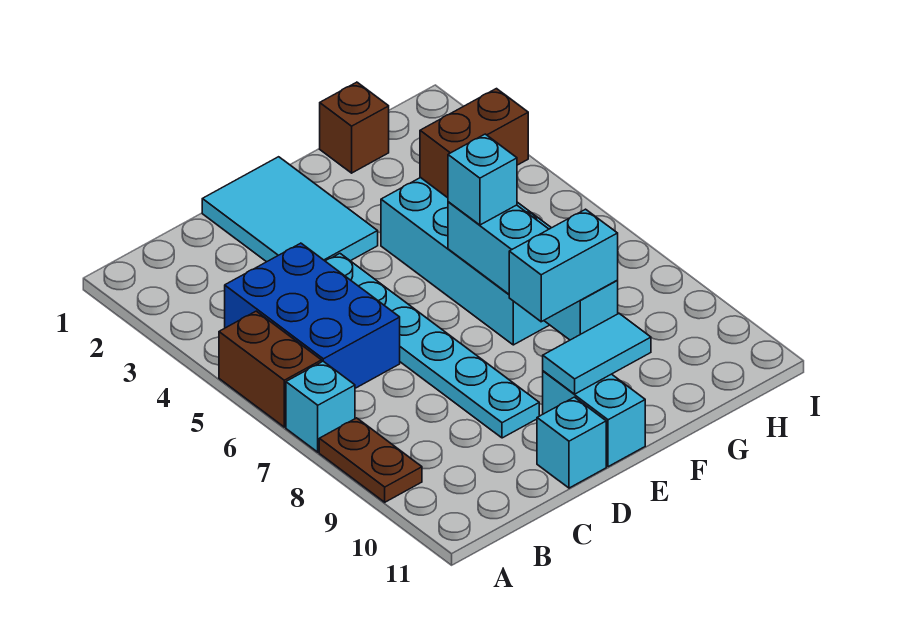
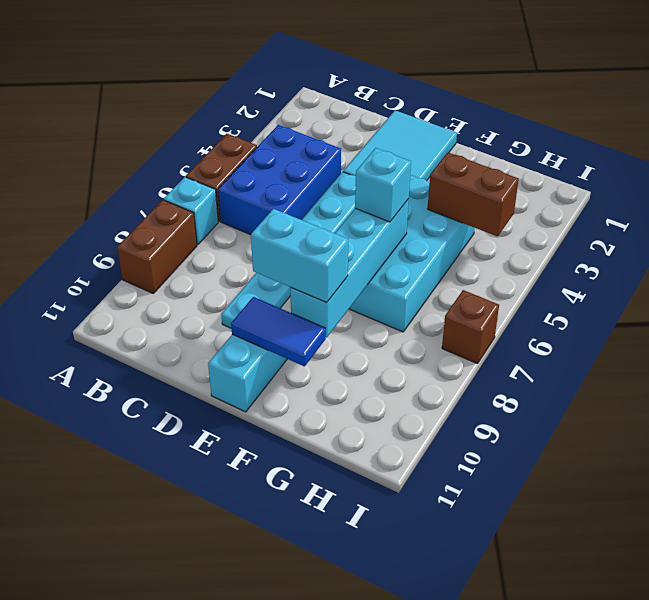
brown plate A8:A9 level 1 -> brown brick A8:A9 level 1
cyan brick D11 level 1 -> none
cyan tile E10:F10 level 2 -> blue tile E10:F10 level 2
brown brick G1 level 1 -> brown brick I7 level 1

